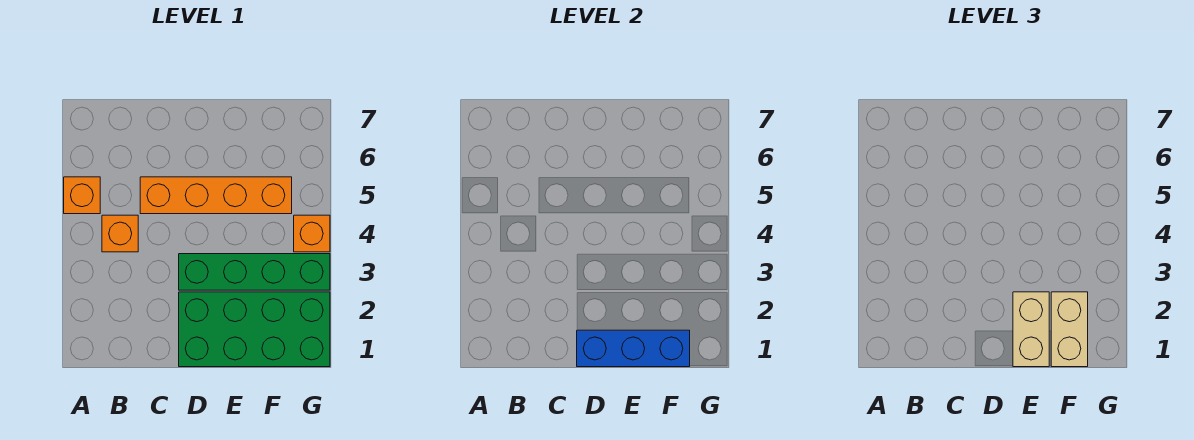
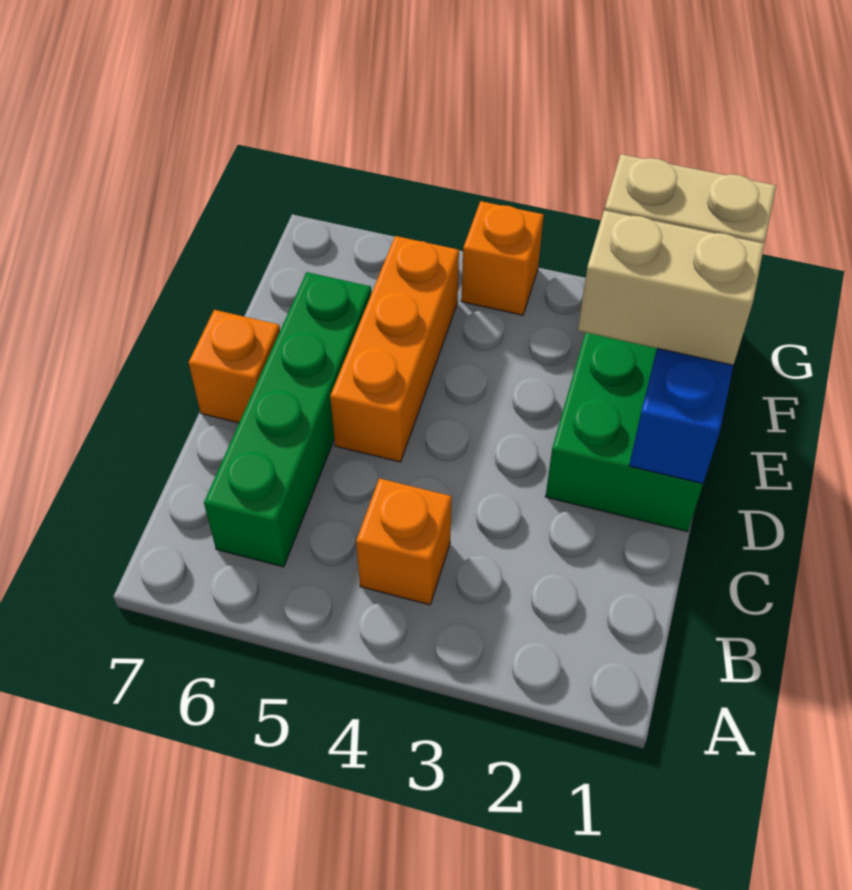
orange brick A5 level 1 -> orange brick D7 level 1
orange brick C5:F5 level 1 -> orange brick D5:F5 level 1
green brick D3:G3 level 1 -> green brick B6:E6 level 1

